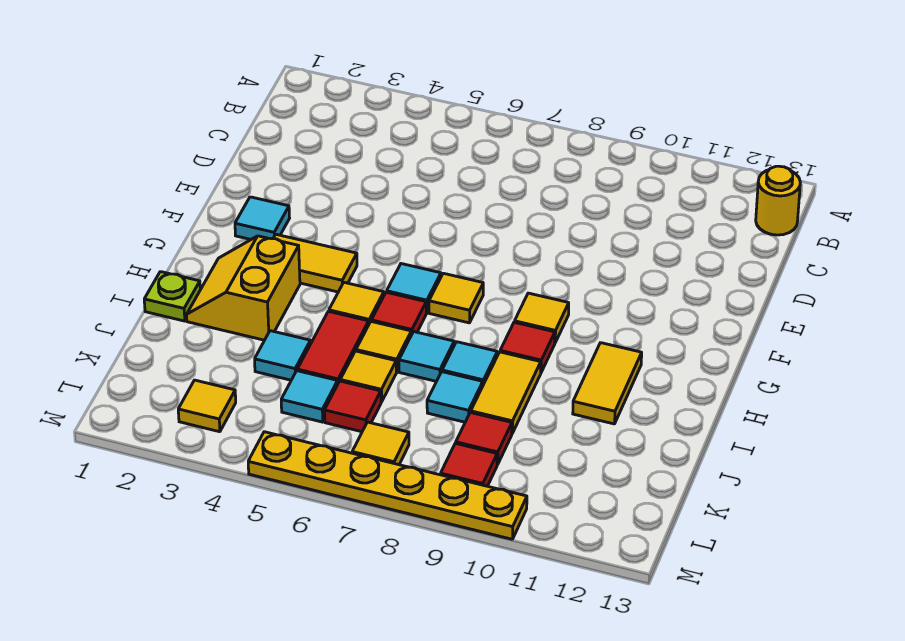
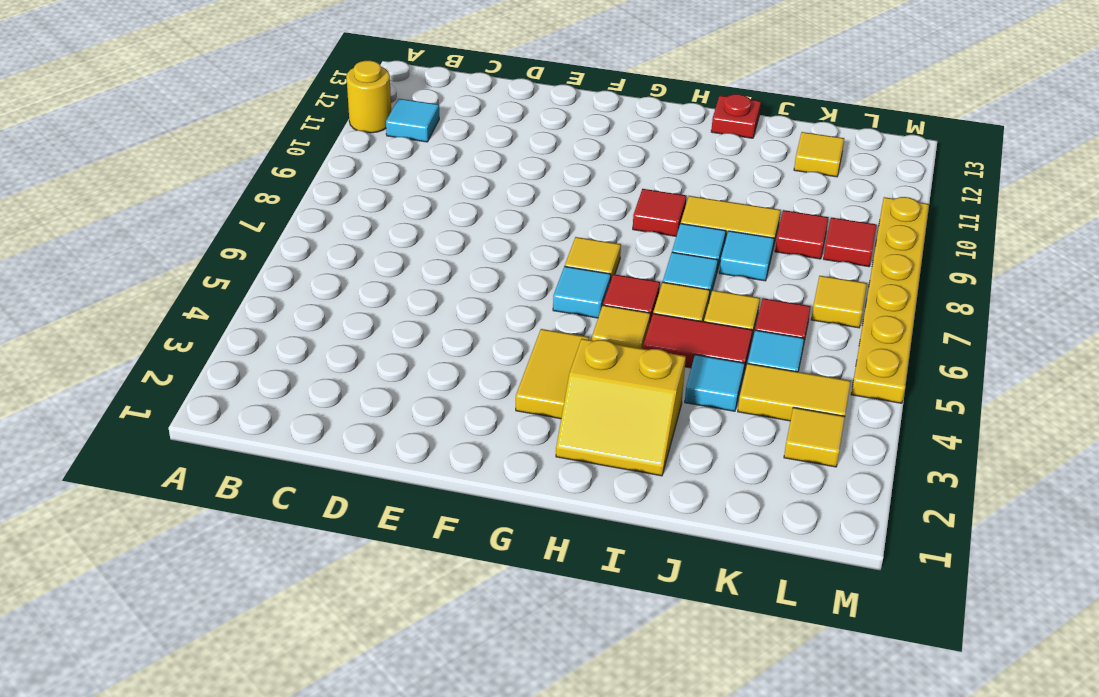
yellow round brick B13 level 1 -> yellow round brick A11 level 1
cyan tile F2 level 1 -> cyan tile B11 level 1
yellow tile G9 level 1 -> yellow tile K12 level 1
yellow tile H11:I11 level 1 -> yellow tile K4:L4 level 1
lime plate I1 level 1 -> none
none -> red plate I13 level 1

